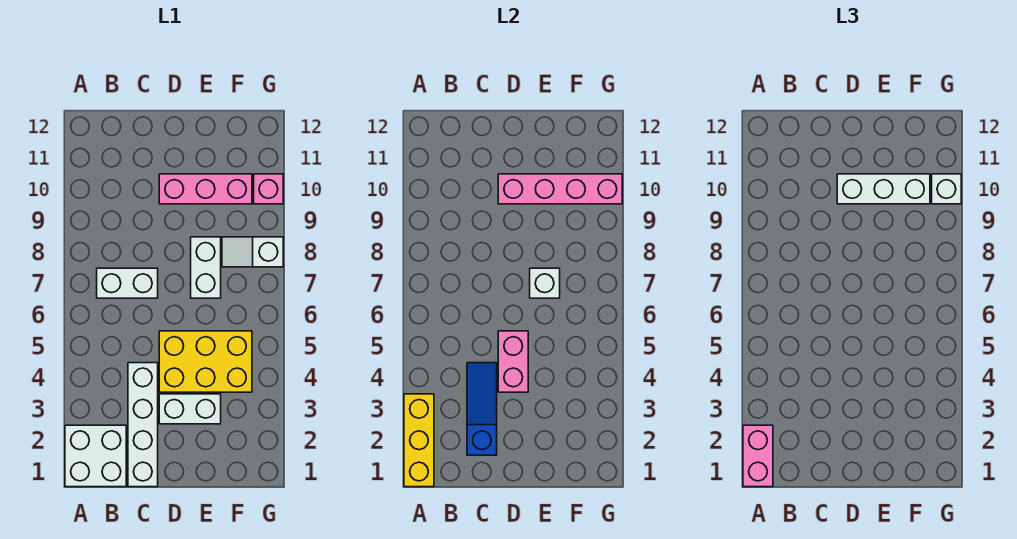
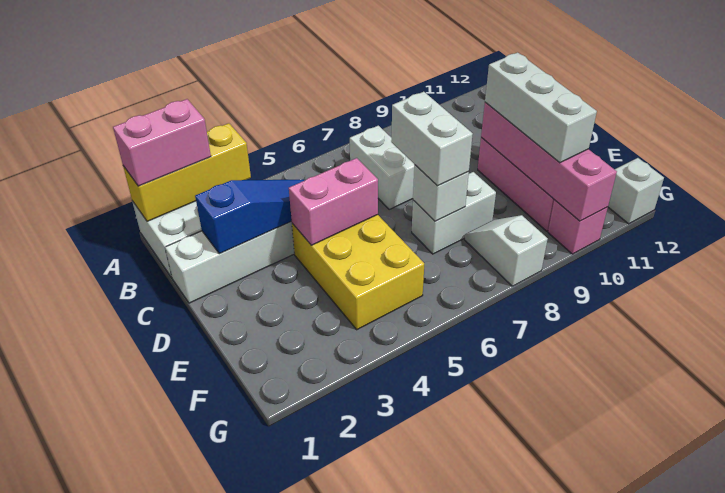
white brick D3:E3 level 1 -> white brick D7:E7 level 3
white brick G10 level 3 -> white brick G12 level 1

